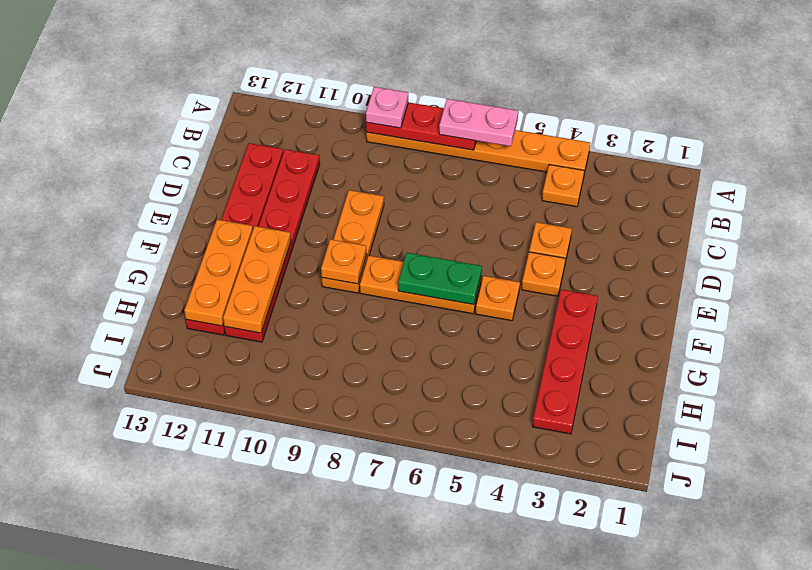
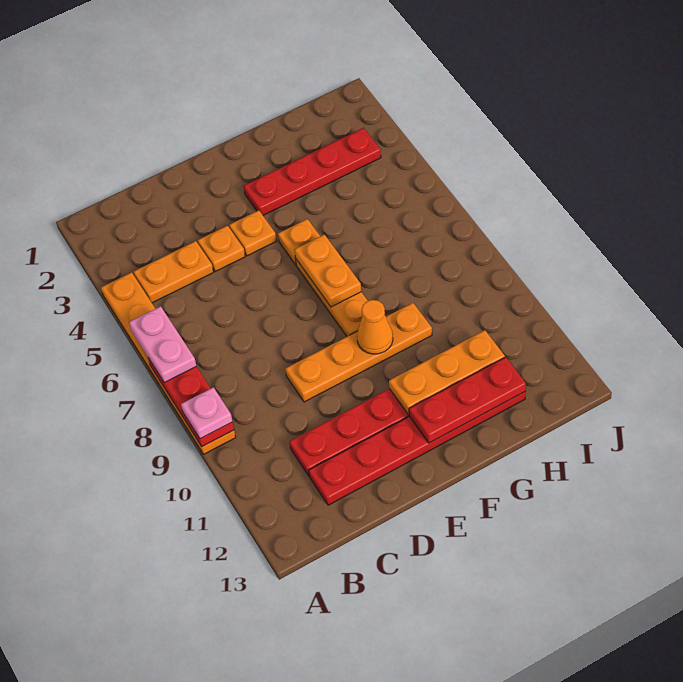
orange plate B4 level 1 -> orange plate B4:C4 level 1
orange plate D9:F9 level 1 -> orange plate D9:G9 level 1
green plate F6:F7 level 2 -> orange plate F6:F7 level 2
orange plate F9 level 2 -> orange cone F9 level 2
orange plate F12:H12 level 2 -> red plate F12:H12 level 2

